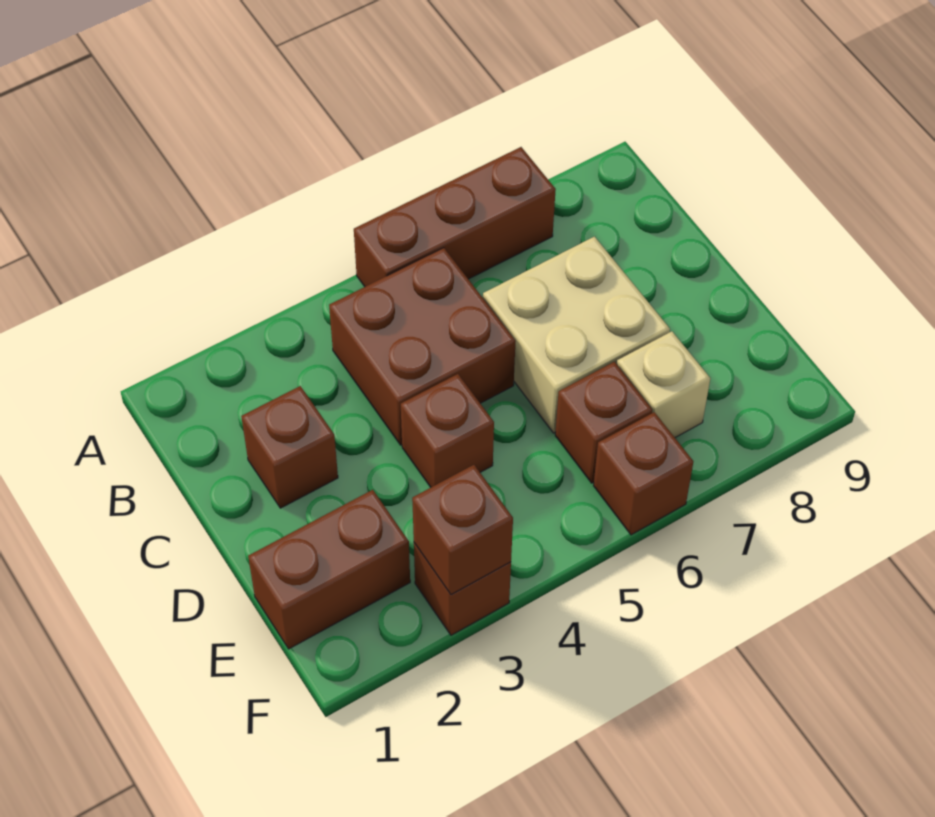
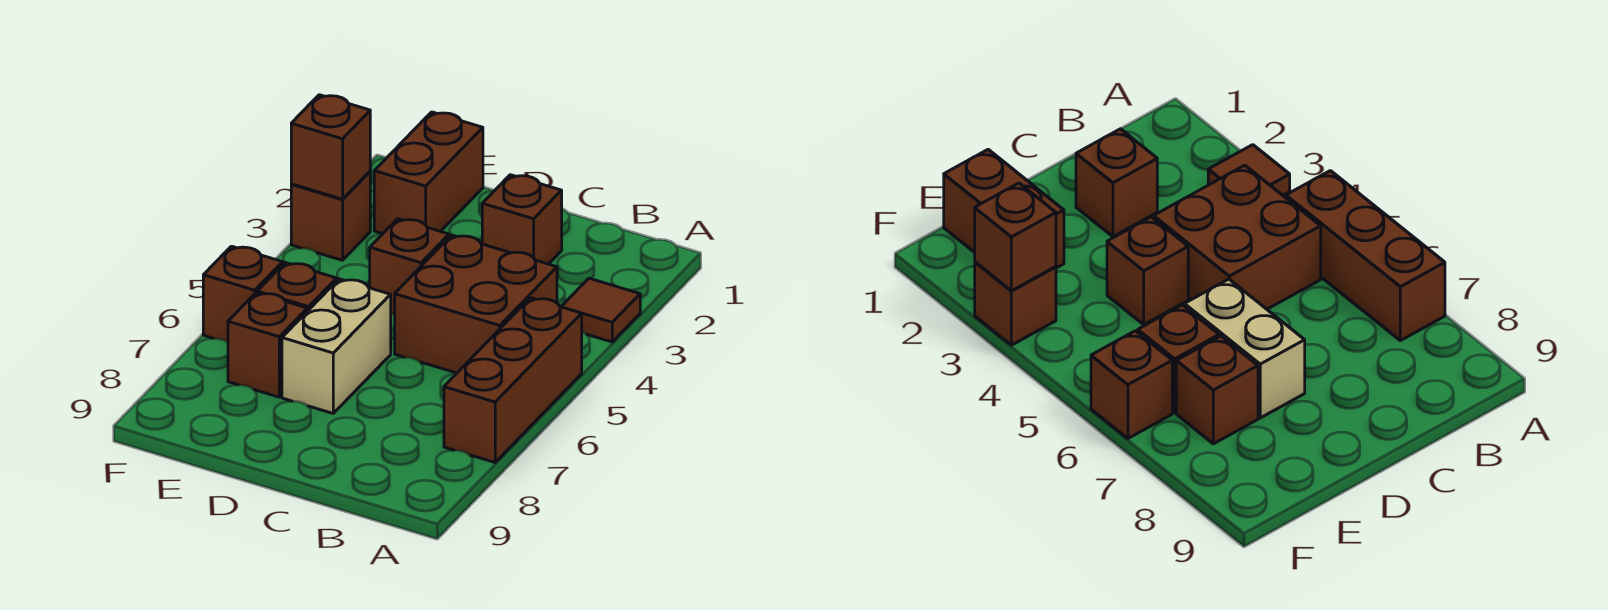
none -> brown tile A3 level 1
tan brick C6:D7 level 1 -> tan brick D6:D7 level 1
tan brick E7 level 1 -> brown brick E7 level 1

